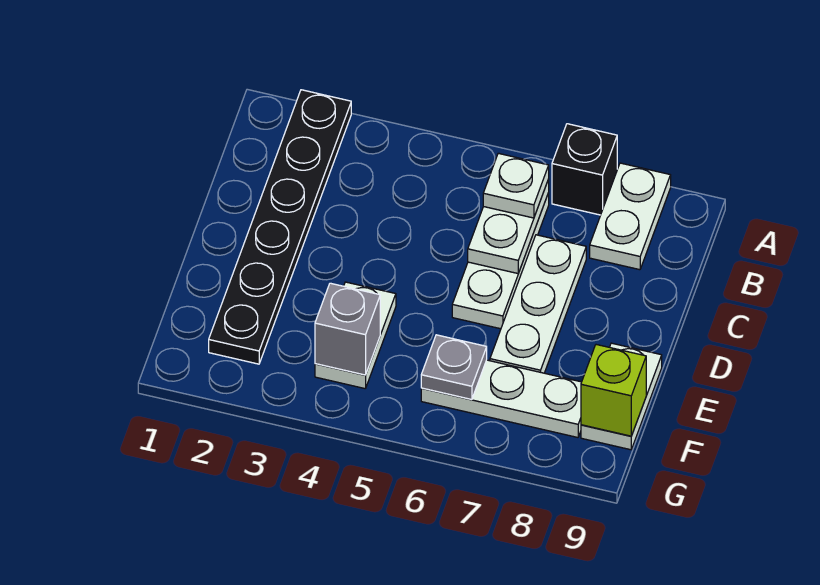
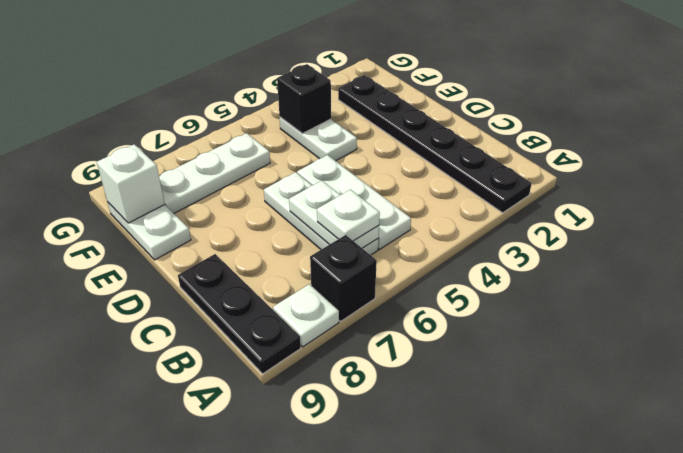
white plate A8:B8 level 1 -> white plate A8 level 1
none -> black plate A9:C9 level 1
white plate C7:E7 level 1 -> white plate B5:D5 level 1
grey brick F4 level 2 -> black brick F4 level 2
grey plate F6 level 2 -> none
lime brick F9 level 2 -> white brick F9 level 2

